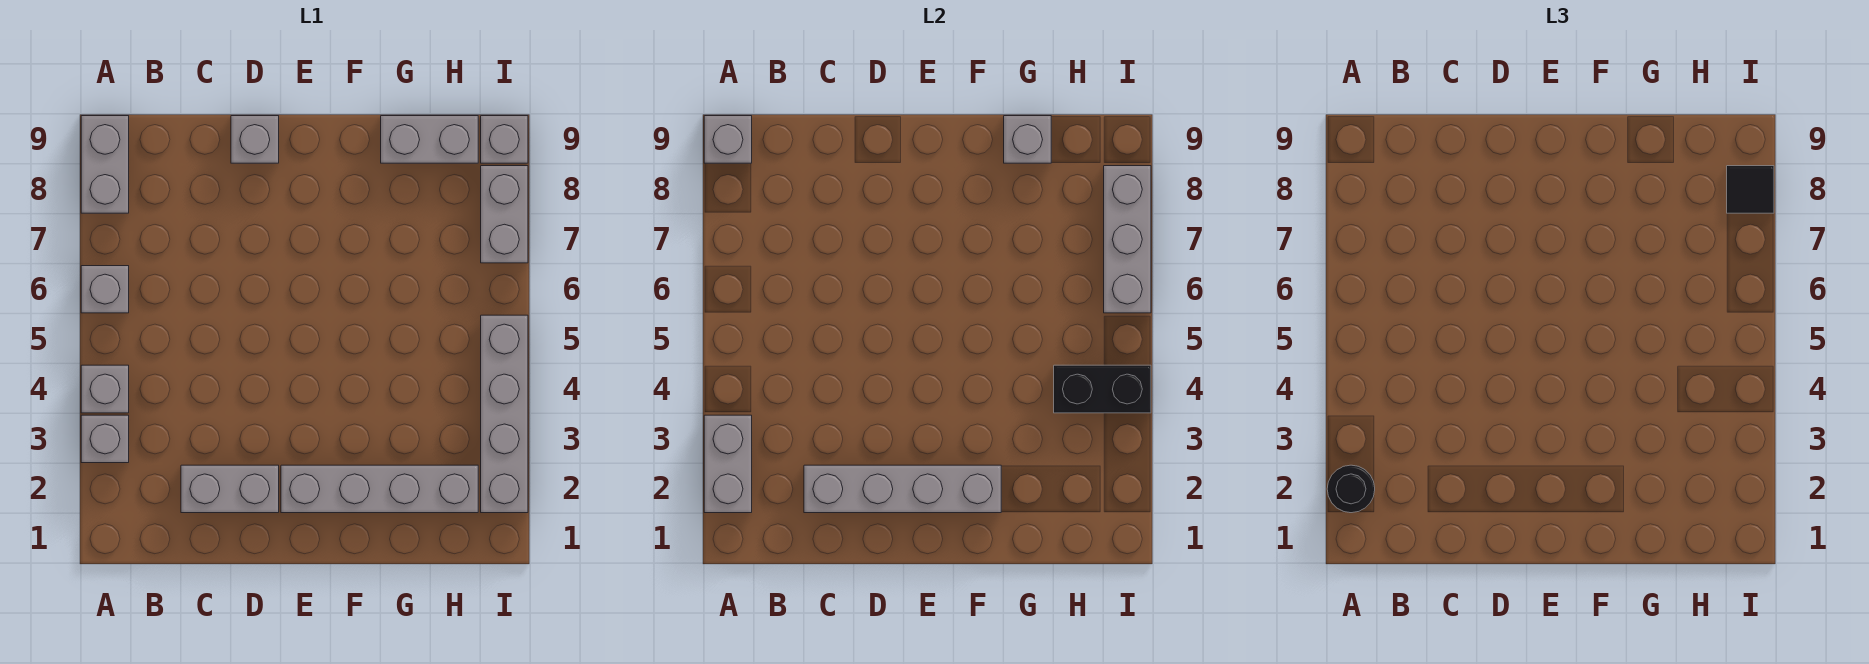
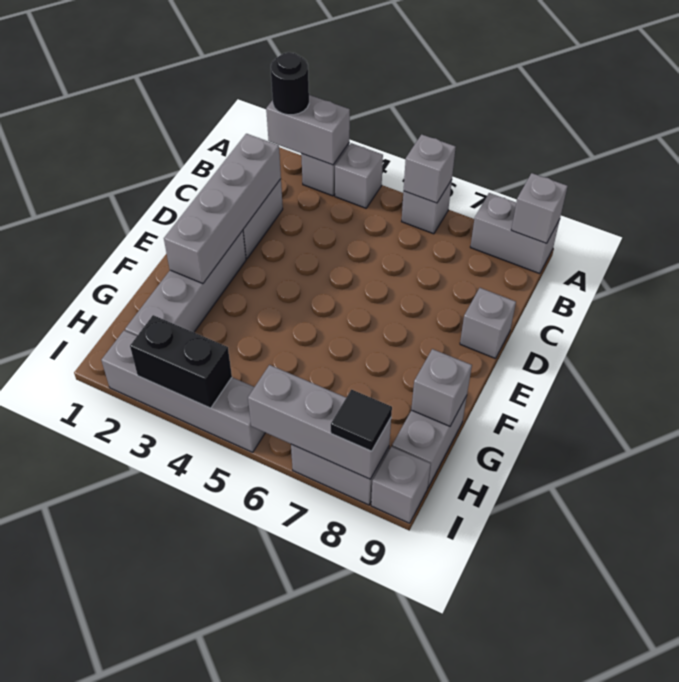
none -> grey brick A6 level 2
black brick H4:I4 level 2 -> black brick I3:I4 level 2

